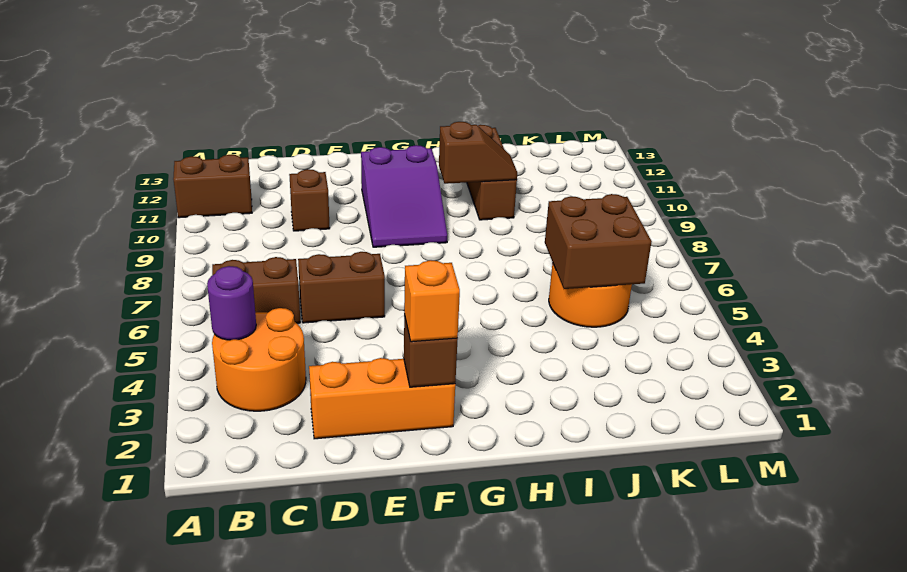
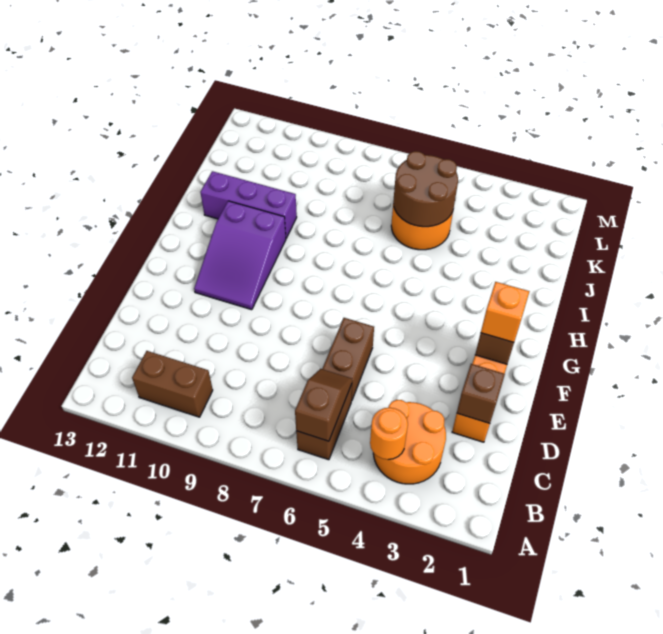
brown brick A11:B11 level 1 -> brown brick B10:B11 level 1
purple round brick B4 level 2 -> orange round brick B4 level 2
brown brick D10 level 1 -> brown brick D2 level 2
purple slope F9:G11 level 1 top 11 -> purple slope F10:H11 level 1 top H
brown slope H10:I10 level 2 top H -> brown slope B6:C6 level 2 top B
brown brick I10:I12 level 1 -> purple brick I10:I12 level 1
brown brick J5:K6 level 2 -> brown round brick J5:K6 level 2

